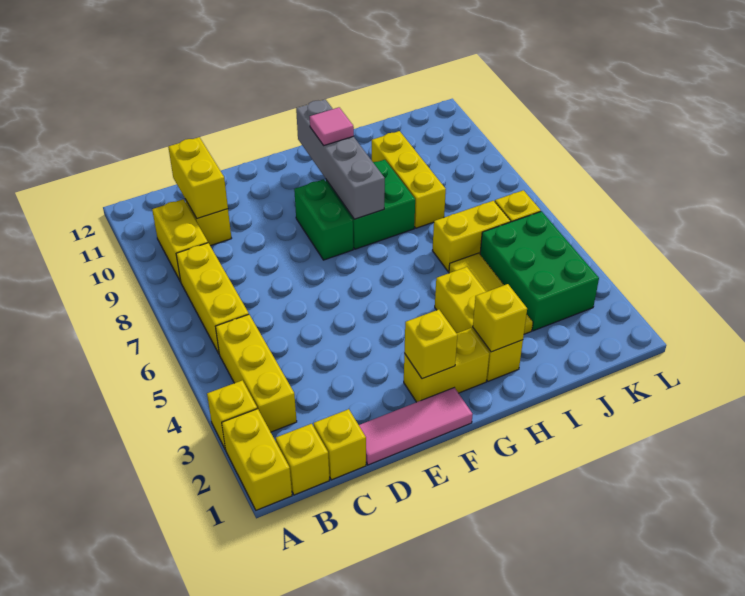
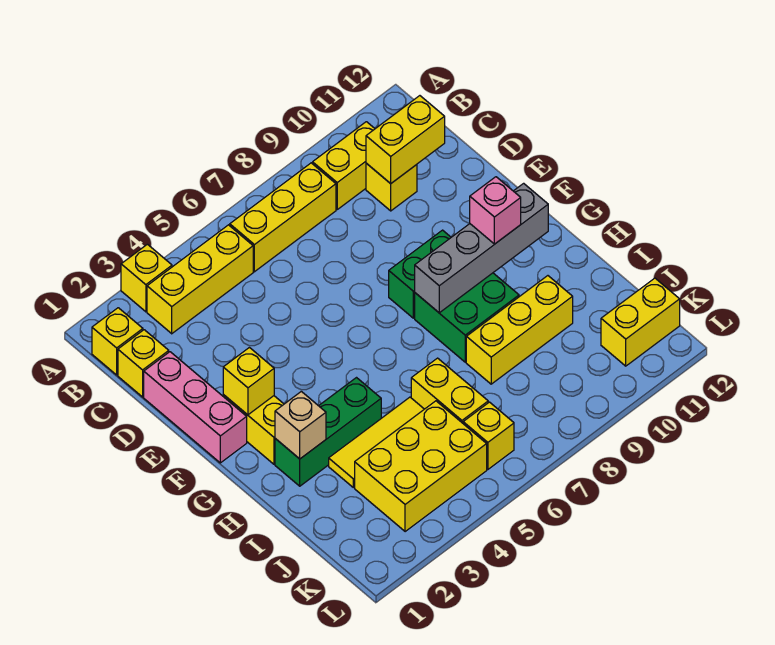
yellow brick A1:A2 level 1 -> yellow brick K11:K12 level 1
pink tile D1:F1 level 1 -> pink brick D1:F1 level 1
pink tile G10 level 3 -> pink brick G10 level 3
yellow brick H2:H4 level 1 -> green brick H2:H4 level 1
yellow brick H2 level 2 -> tan brick H2 level 2
green brick J3:K5 level 1 -> yellow brick J3:K5 level 1

